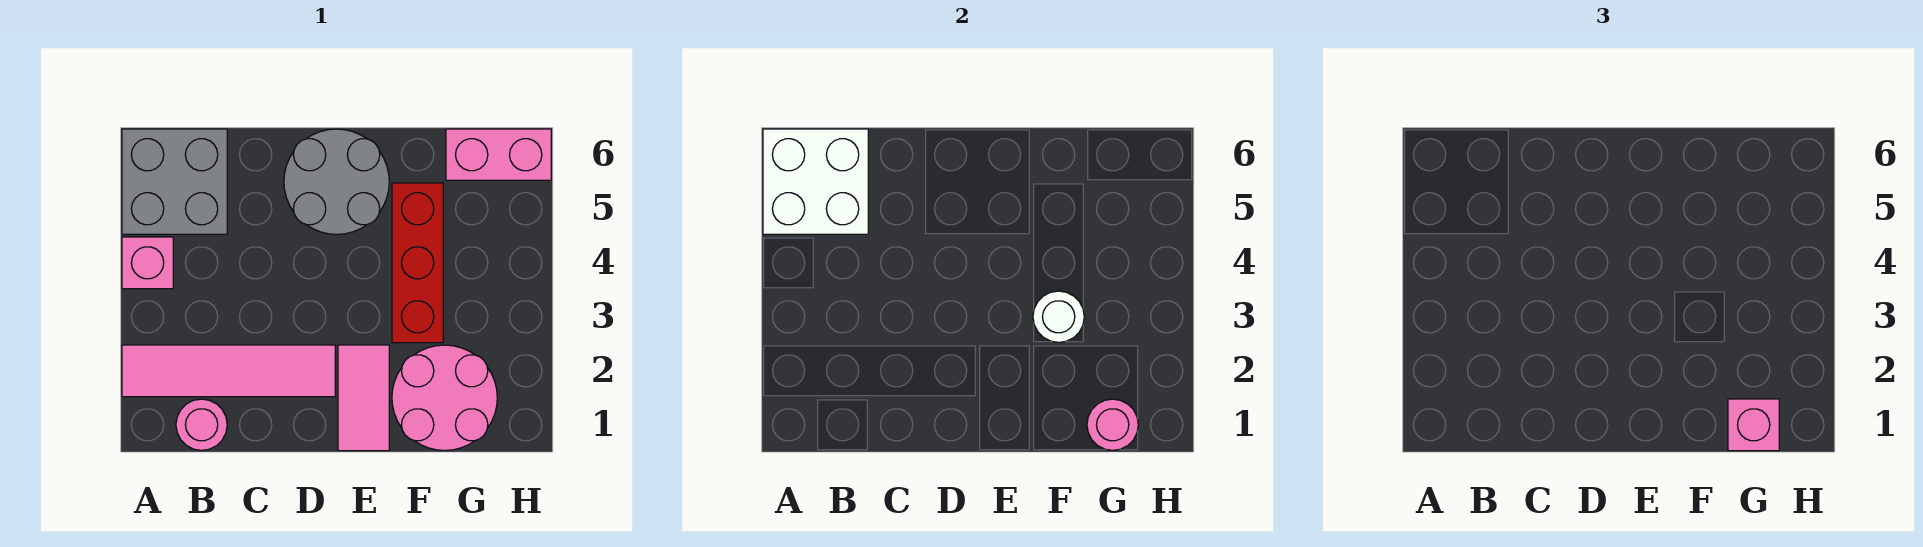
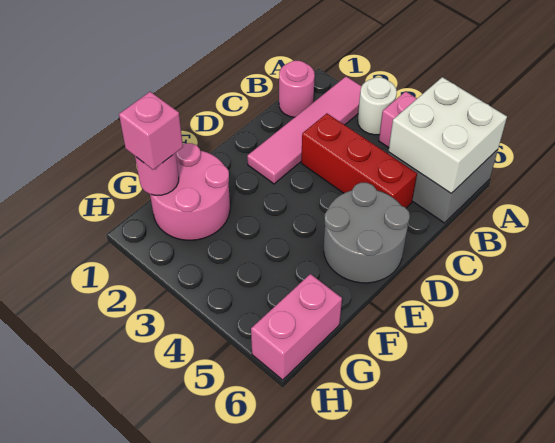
pink tile E1:E2 level 1 -> none
red brick F3:F5 level 1 -> red brick C3:C5 level 1
white round brick F3 level 2 -> white round brick A3 level 1

